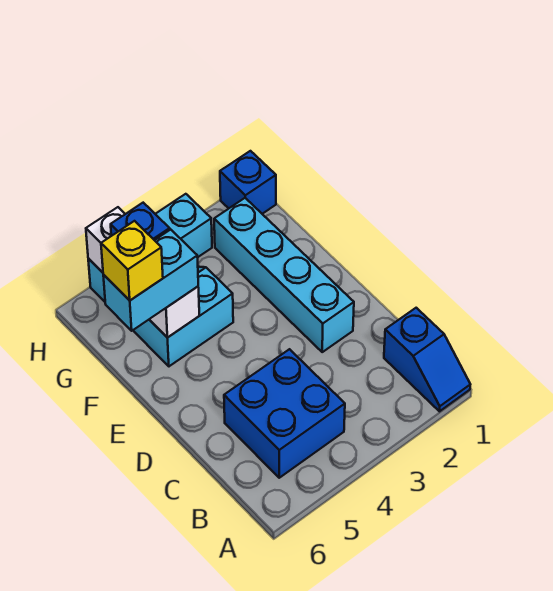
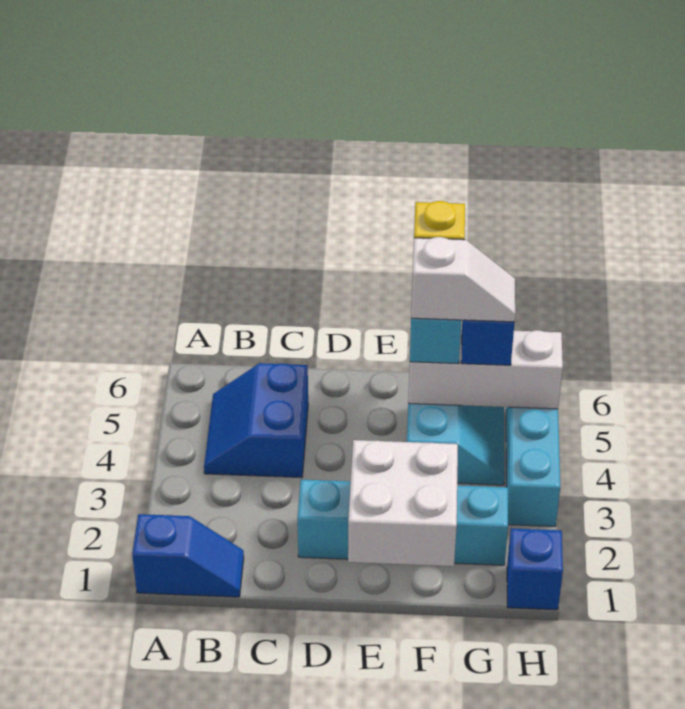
blue slope A1:B1 level 1 top B -> blue slope A1:B1 level 1 top A
blue brick B4:C5 level 1 -> blue slope B4:C5 level 1 top C
none -> white brick E1:F2 level 2
none -> white slope F5:G5 level 4 top F

